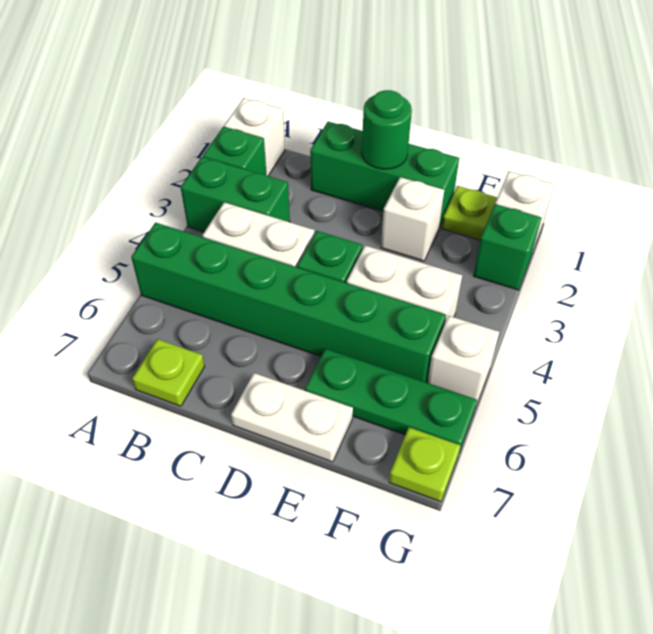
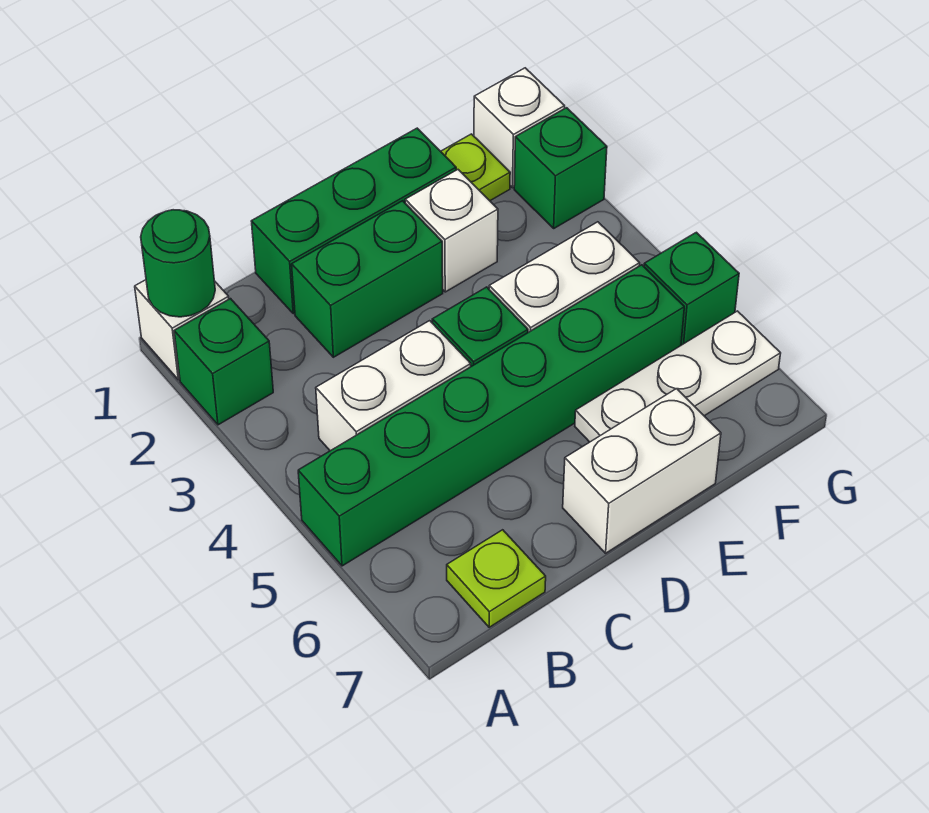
green brick A3:B3 level 1 -> green brick C2:D2 level 1
green round brick D1 level 2 -> green round brick A1 level 2
white plate D7:E7 level 1 -> white brick D7:E7 level 1
green plate E6:G6 level 1 -> white plate E6:G6 level 1
white brick G5 level 1 -> green brick G5 level 1
lime plate G7 level 1 -> none

